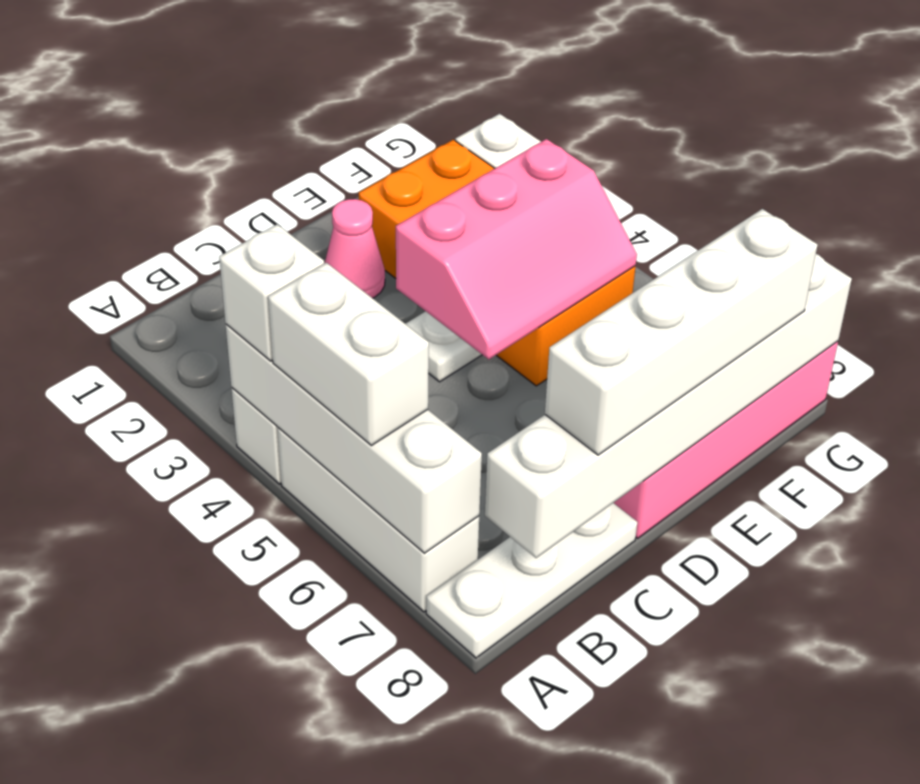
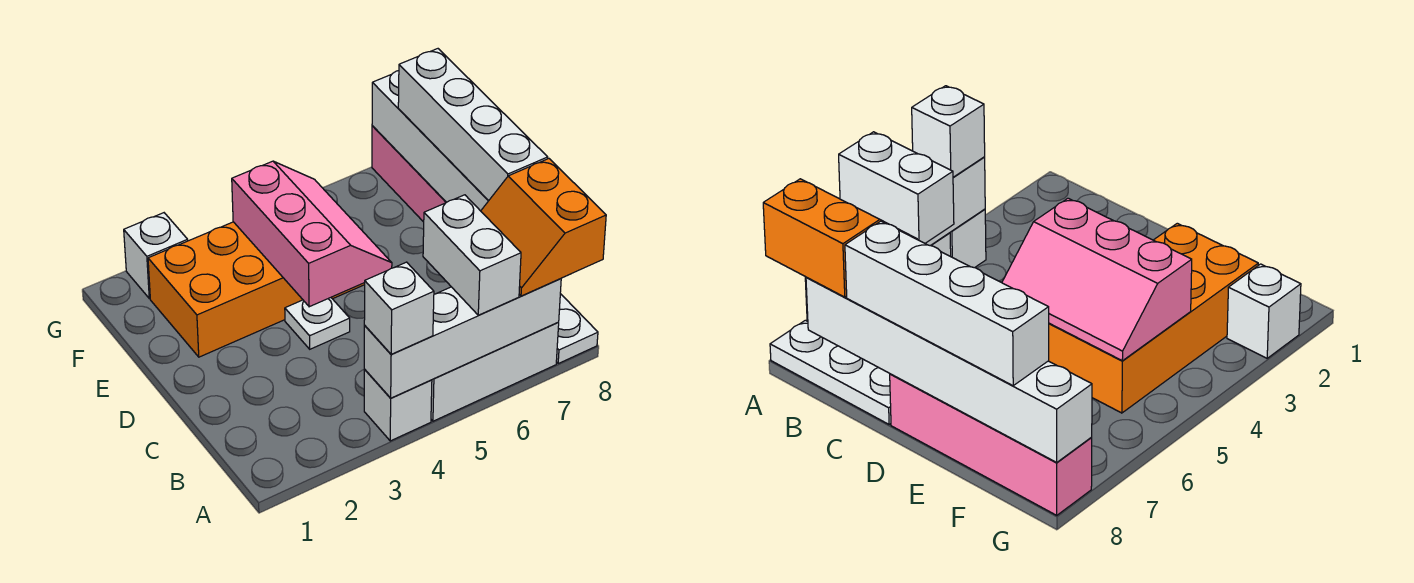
white brick A5:A6 level 3 -> white brick A6:B6 level 3
none -> orange slope A7:B8 level 3 top 8
pink cone D2 level 1 -> none

